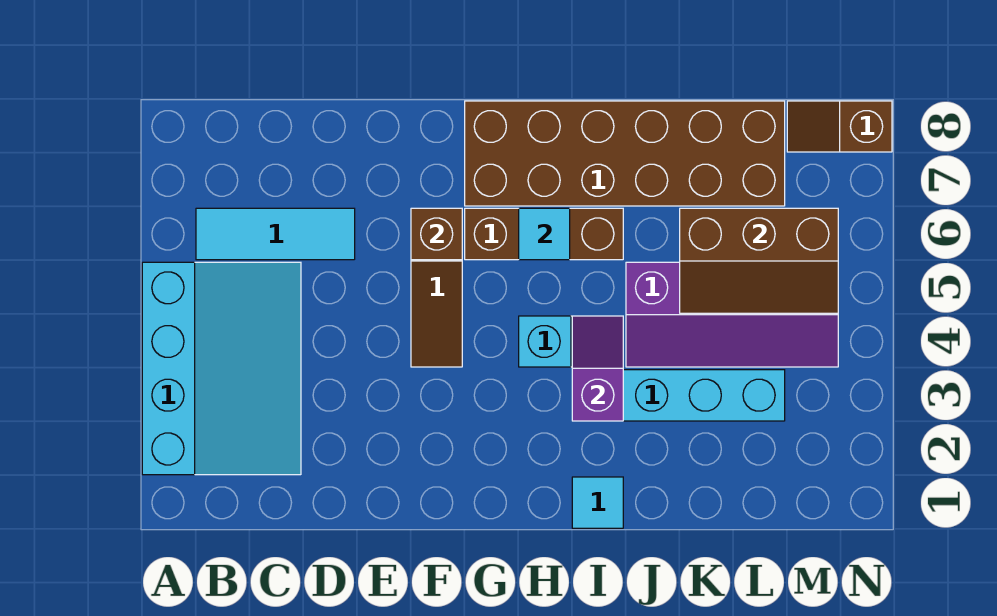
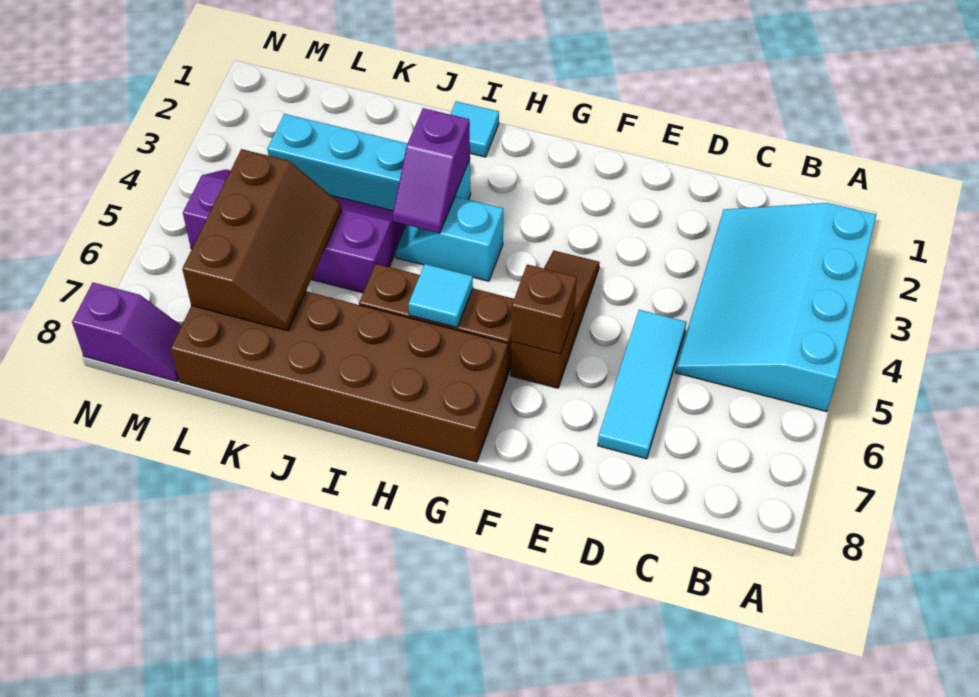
cyan tile B6:D6 level 1 -> cyan tile D5:D7 level 1
brown slope K5:M6 level 2 top 6 -> brown slope K5:L7 level 2 top L
brown slope M8:N8 level 1 top N -> purple slope M8:N8 level 1 top N

